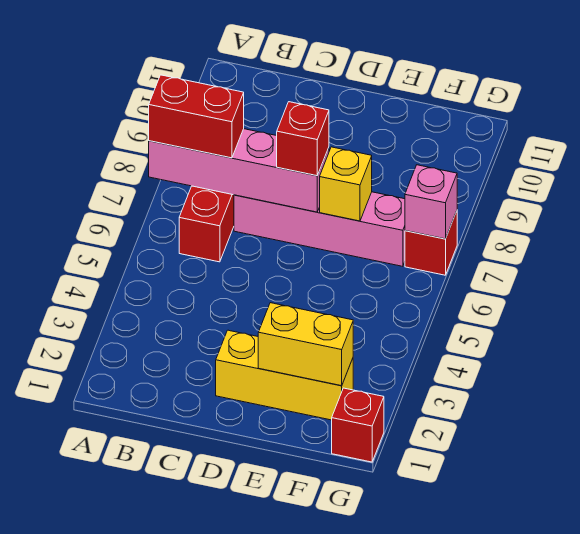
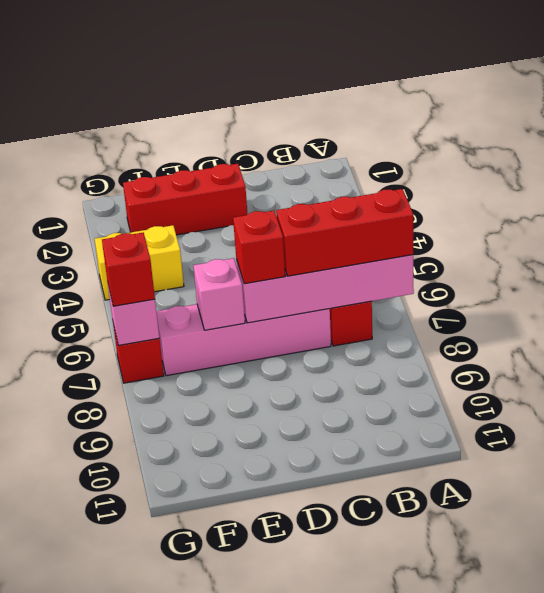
red brick A7:B7 level 3 -> red brick A7:C7 level 3
yellow brick D2:F2 level 1 -> red brick D2:F2 level 1
yellow brick E2:F2 level 2 -> yellow brick F4:G4 level 1
yellow brick E7 level 2 -> pink brick E7 level 2
red brick G1 level 1 -> red brick G7 level 3

